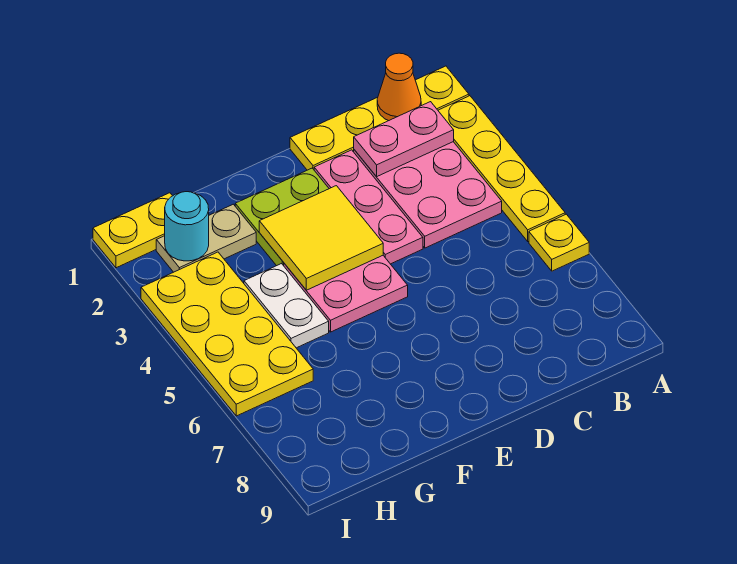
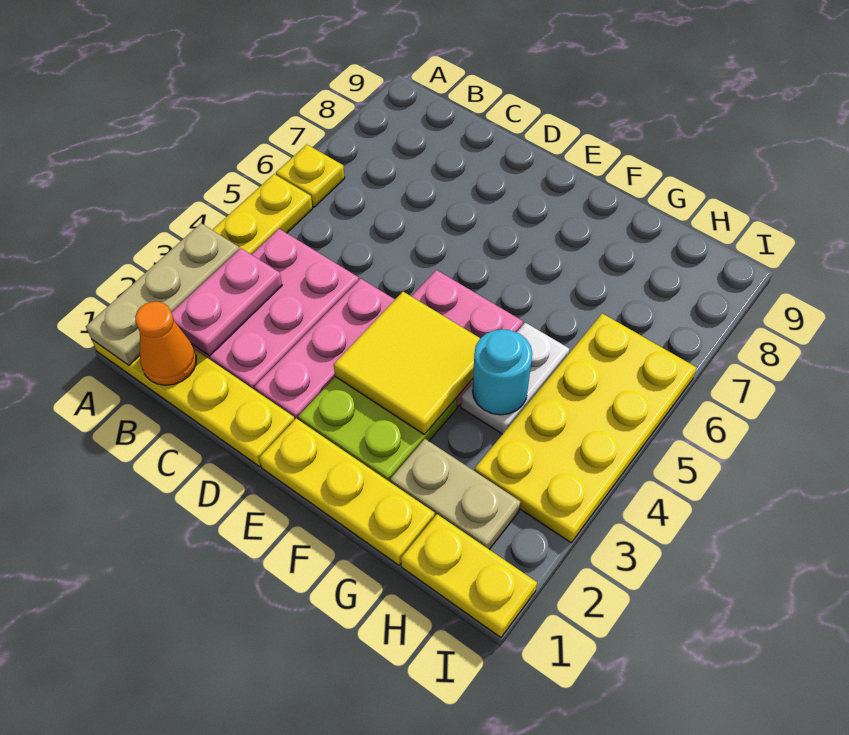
none -> tan plate A1:A3 level 2
pink plate B2:C2 level 2 -> pink plate B2:B3 level 2
none -> yellow plate E1:G1 level 1
cyan round brick H2 level 2 -> cyan round brick G4 level 2

